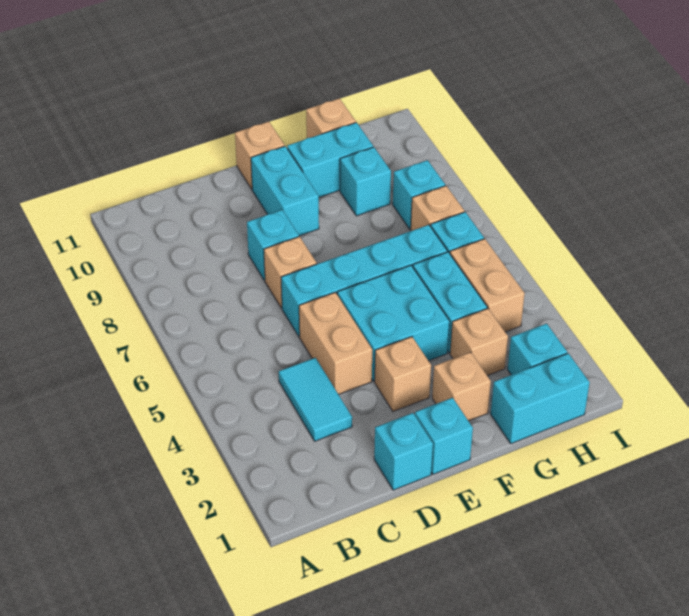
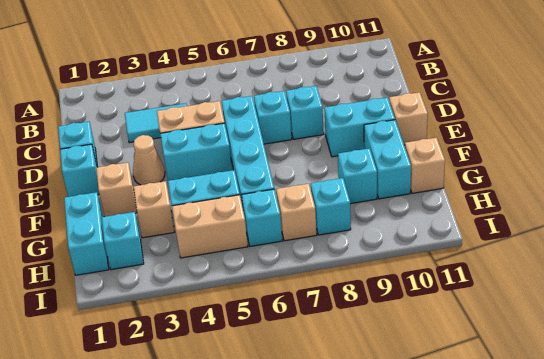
tan brick D7 level 1 -> cyan brick D7 level 1
tan brick E3 level 1 -> tan cone E3 level 1
cyan brick E4:F5 level 1 -> cyan brick E4:E5 level 1

